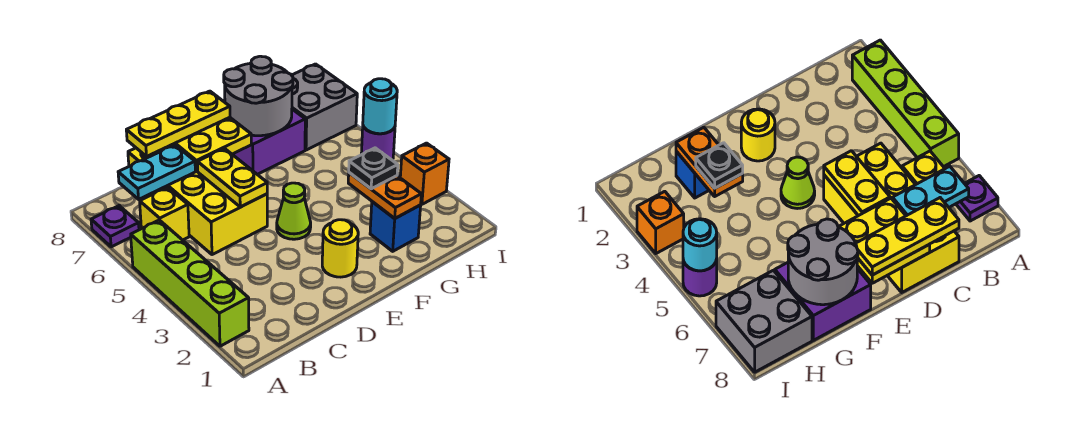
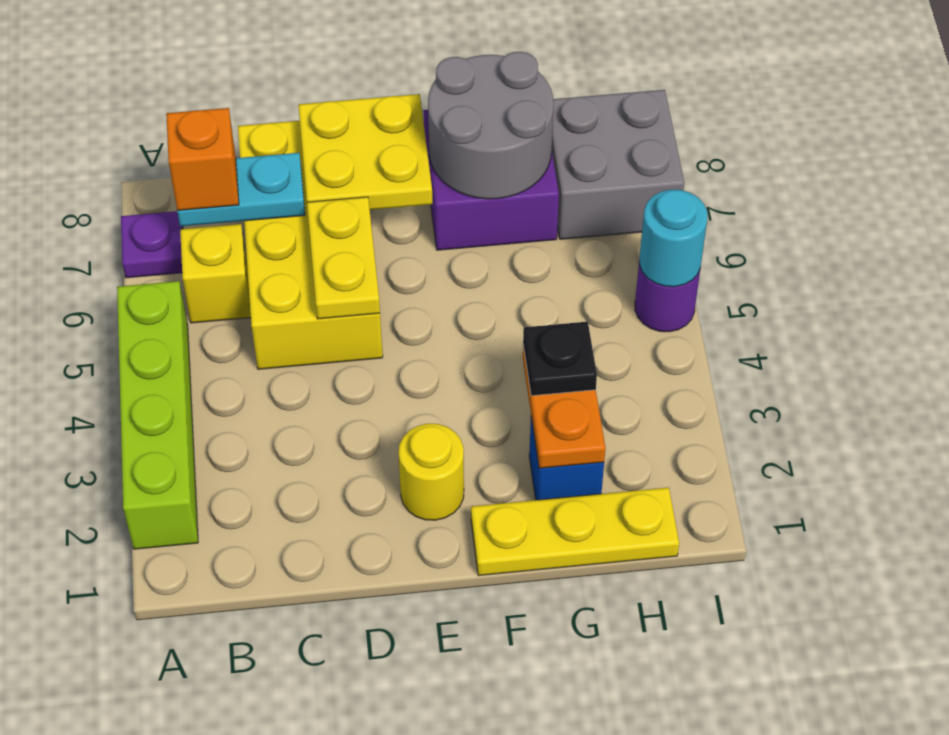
yellow plate C8:E8 level 3 -> yellow plate F1:H1 level 1
lime cone E4 level 1 -> none
orange brick I3 level 1 -> orange brick B7 level 3

